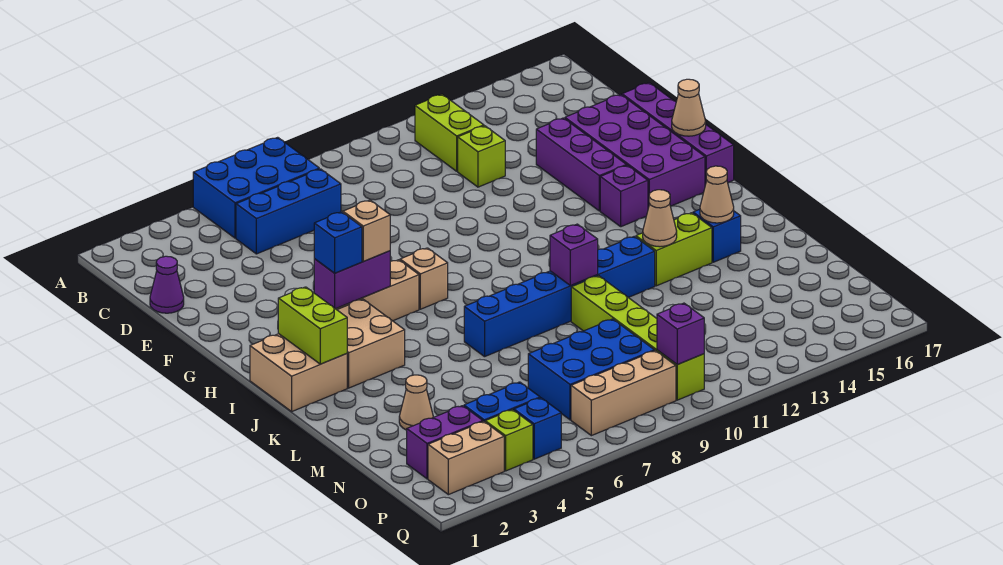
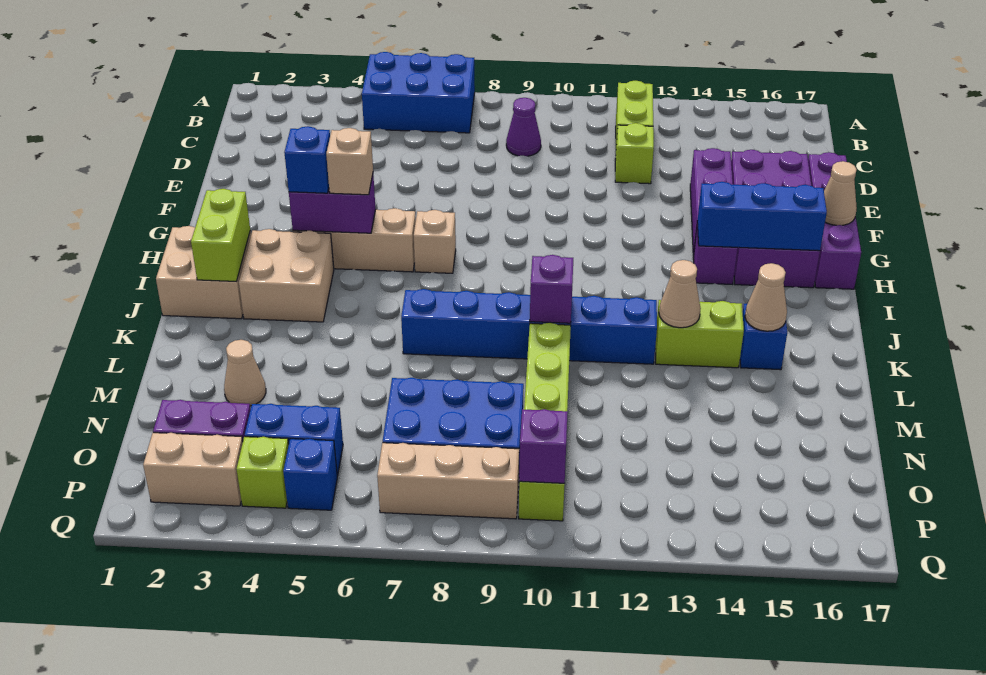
blue brick C5:C7 level 1 -> blue brick H14:H16 level 2
purple cone D1 level 1 -> purple cone C9 level 1

